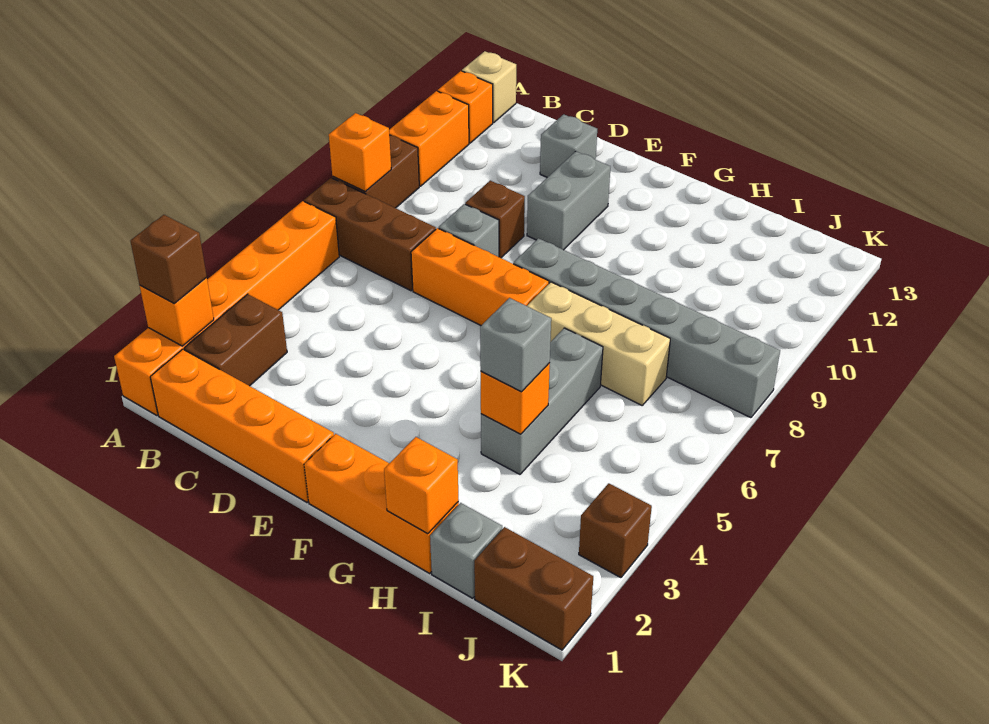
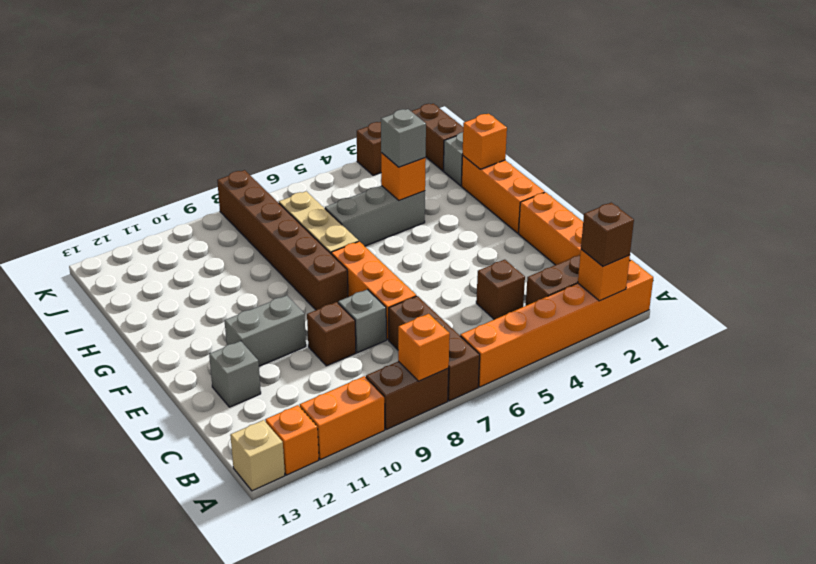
none -> brown brick C4 level 1
grey brick F8:K8 level 1 -> brown brick F8:K8 level 1

